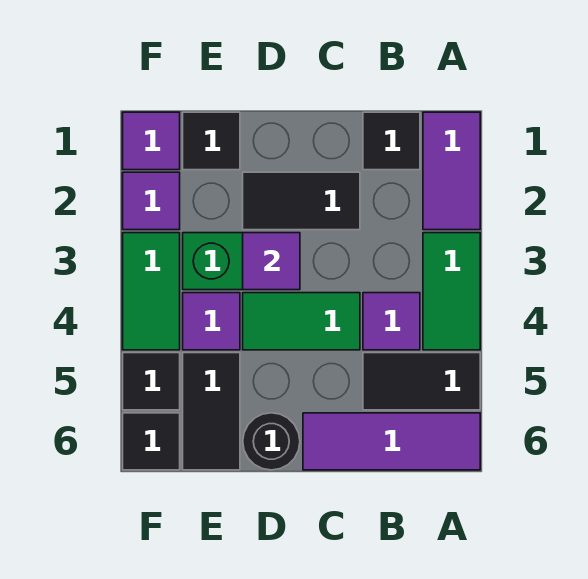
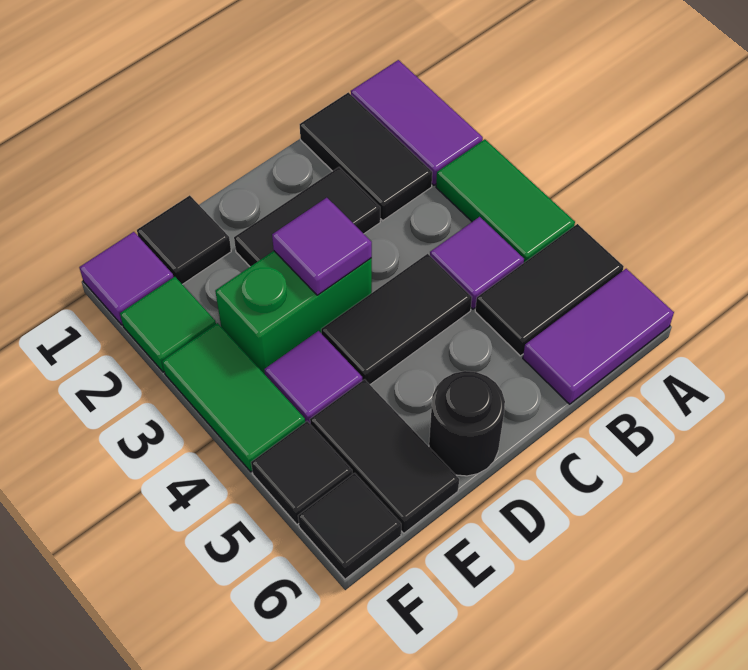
purple tile A6:C6 level 1 -> purple tile A6:B6 level 1
black tile B1 level 1 -> black tile B1:B2 level 1
green tile C4:D4 level 1 -> black tile C4:D4 level 1
purple tile F2 level 1 -> green tile F2 level 1

